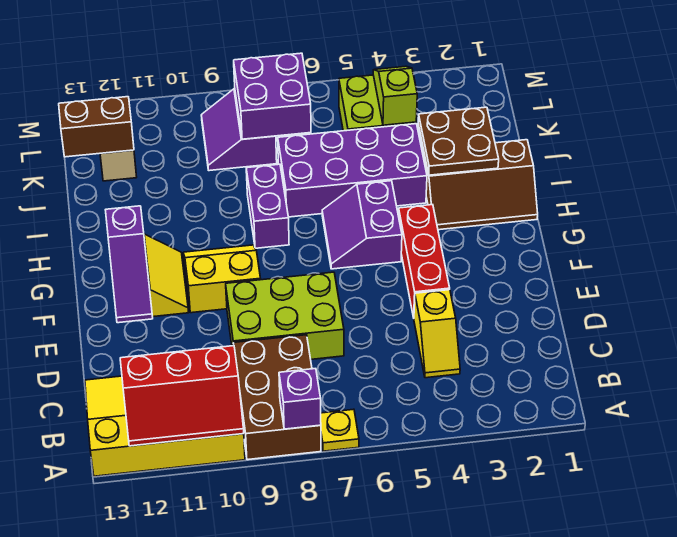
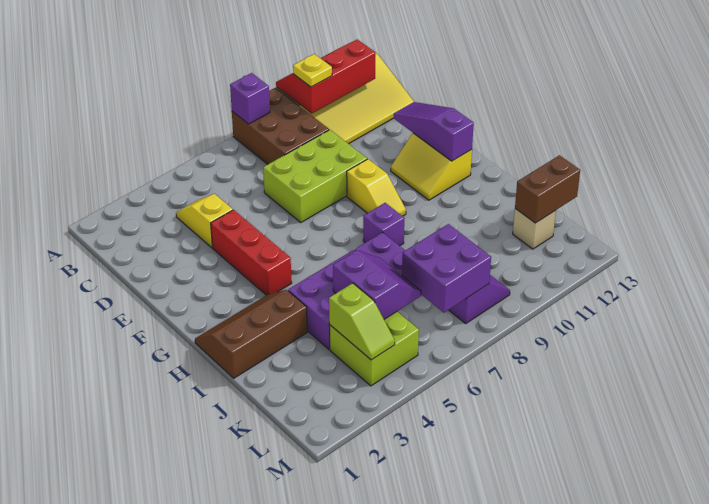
yellow plate A7 level 1 -> yellow plate B10 level 3
yellow slope F9:G10 level 1 top F -> yellow slope F9:G9 level 1 top F
purple slope G5:H6 level 1 top 5 -> purple slope J5:K6 level 2 top 5
purple brick H8:I8 level 1 -> purple brick H8 level 1
brown plate I2:J3 level 2 -> none

